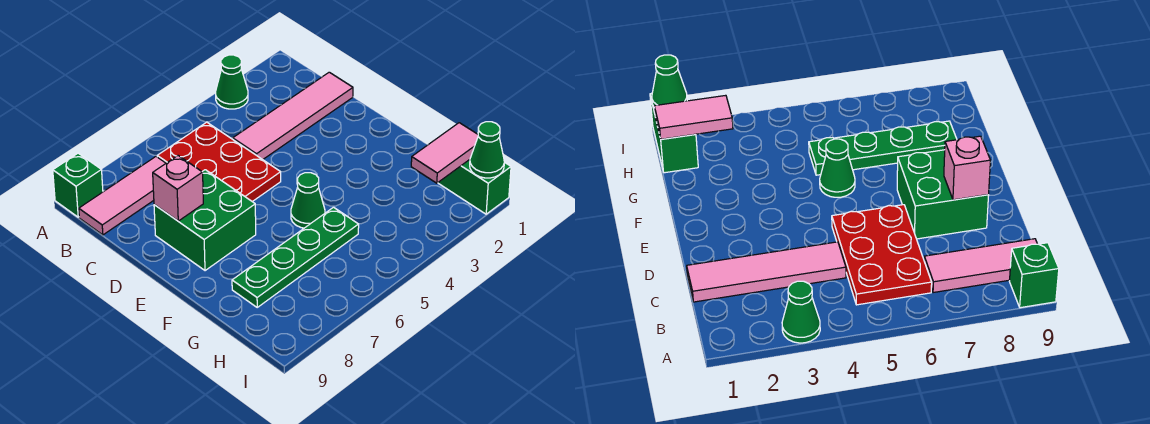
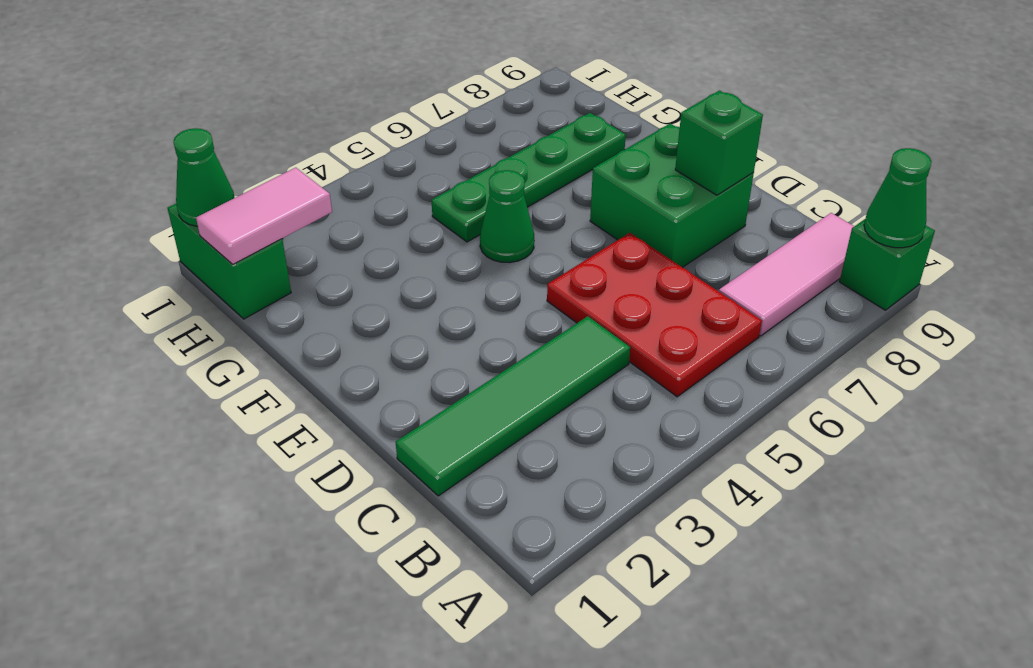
green cone A3 level 1 -> green cone A9 level 2
pink tile C1:C4 level 1 -> green tile C1:C4 level 1
pink brick D8 level 2 -> green brick D8 level 2

